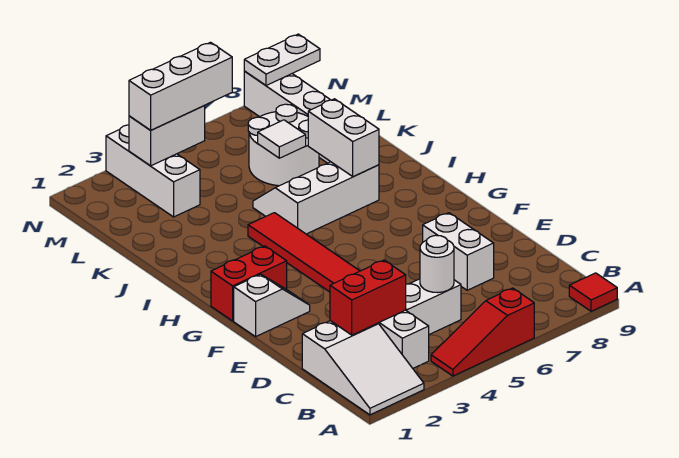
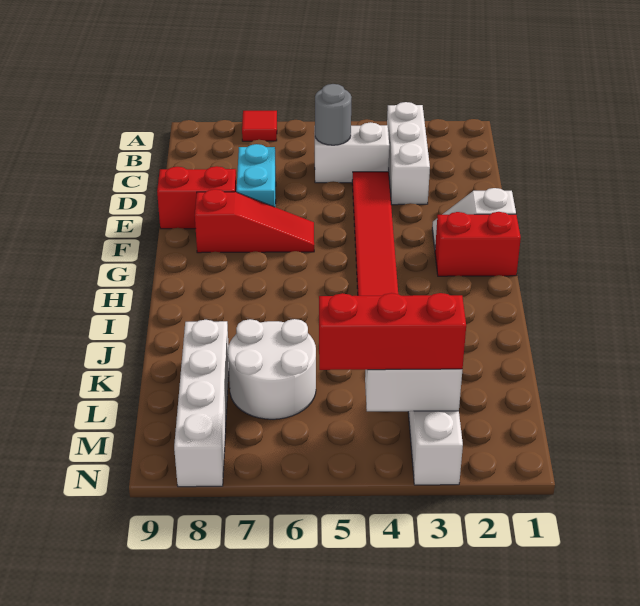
white slope A1:C2 level 1 top C -> none
red slope A4:A6 level 1 top 6 -> red slope F6:F8 level 1 top 8
red tile A9 level 1 -> red tile A7 level 1
red brick C2:C3 level 2 -> red brick E8:E9 level 1
white round brick C5 level 2 -> grey round brick C5 level 2
white brick D7:E7 level 1 -> cyan brick D7:E7 level 1
white slope I5:J7 level 1 top I -> none
white brick I7:J7 level 2 -> none
white tile K6 level 2 -> none
white brick M3:M5 level 3 -> red brick M3:M5 level 3
white plate N8:N9 level 2 -> none

